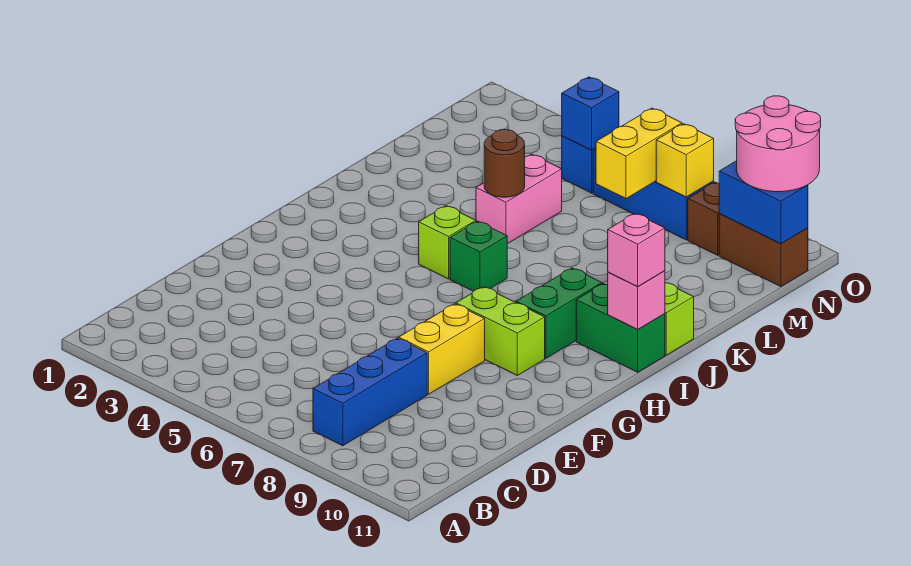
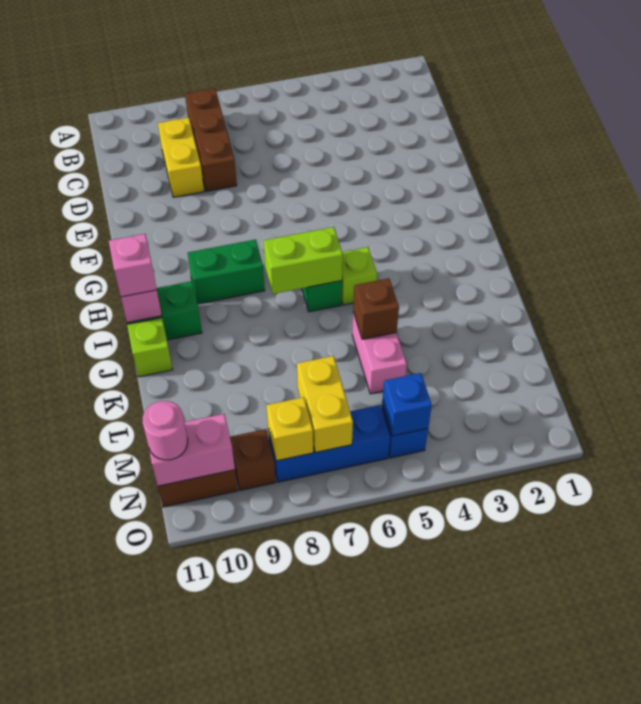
blue brick B8:D8 level 1 -> brown brick B8:D8 level 1
yellow brick E8:F8 level 1 -> yellow brick C9:D9 level 1
lime brick G8:G9 level 1 -> lime brick I6:I7 level 2
green brick H9:I9 level 1 -> green brick H8:H9 level 1
brown round brick K5 level 2 -> brown brick K5 level 2
blue brick N10:N11 level 2 -> pink brick N10:N11 level 2
pink round brick N10:O11 level 3 -> pink round brick N11 level 3

